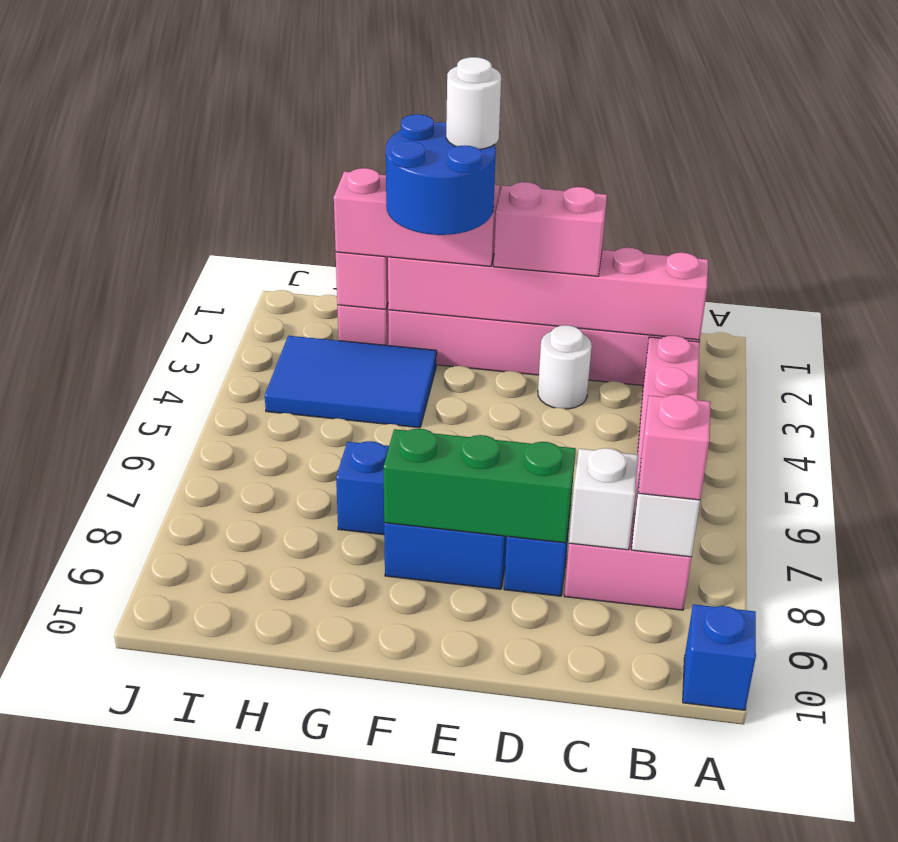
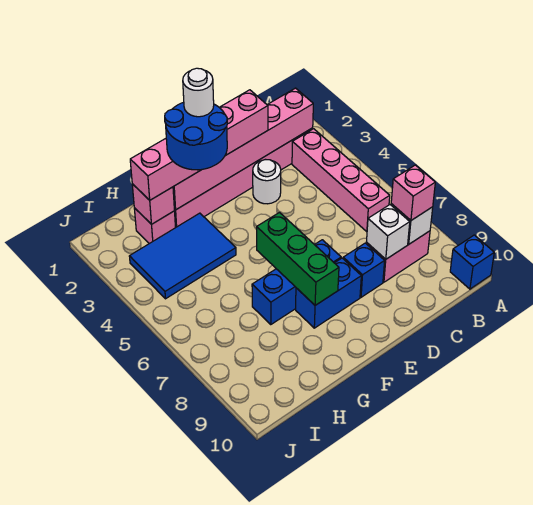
green brick D8:F8 level 2 -> green brick F6:F8 level 2

